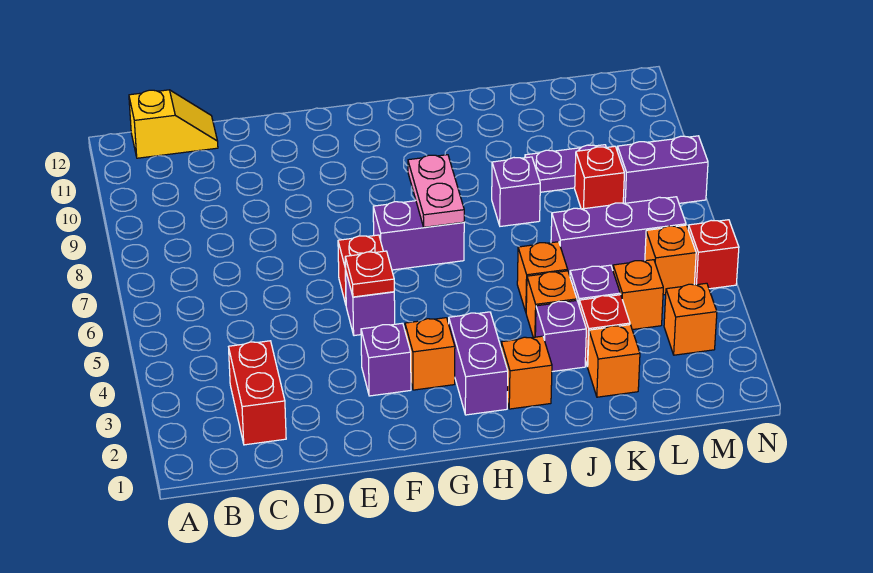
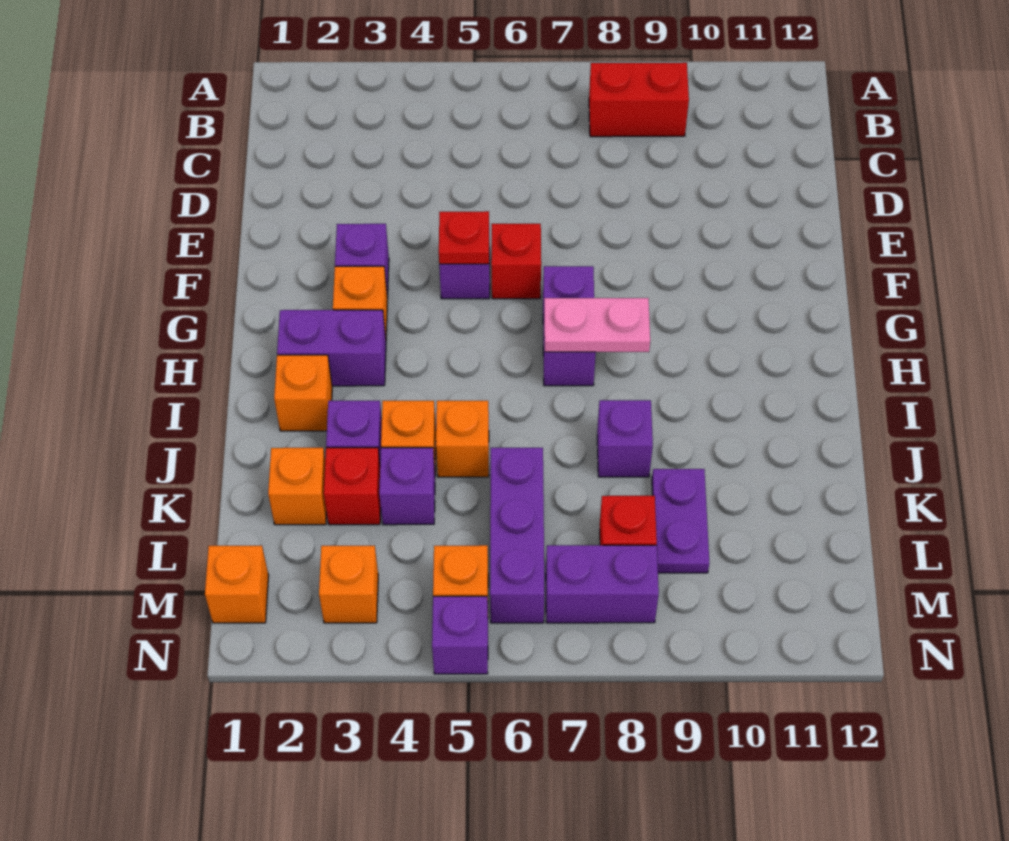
yellow slope B12:C12 level 1 top B -> none
red brick C2:C3 level 1 -> red brick B8:B9 level 1
orange brick L4 level 1 -> orange brick M1 level 1
purple brick M8:N8 level 1 -> purple brick M7:M8 level 1
red brick N5 level 1 -> purple brick N5 level 1

